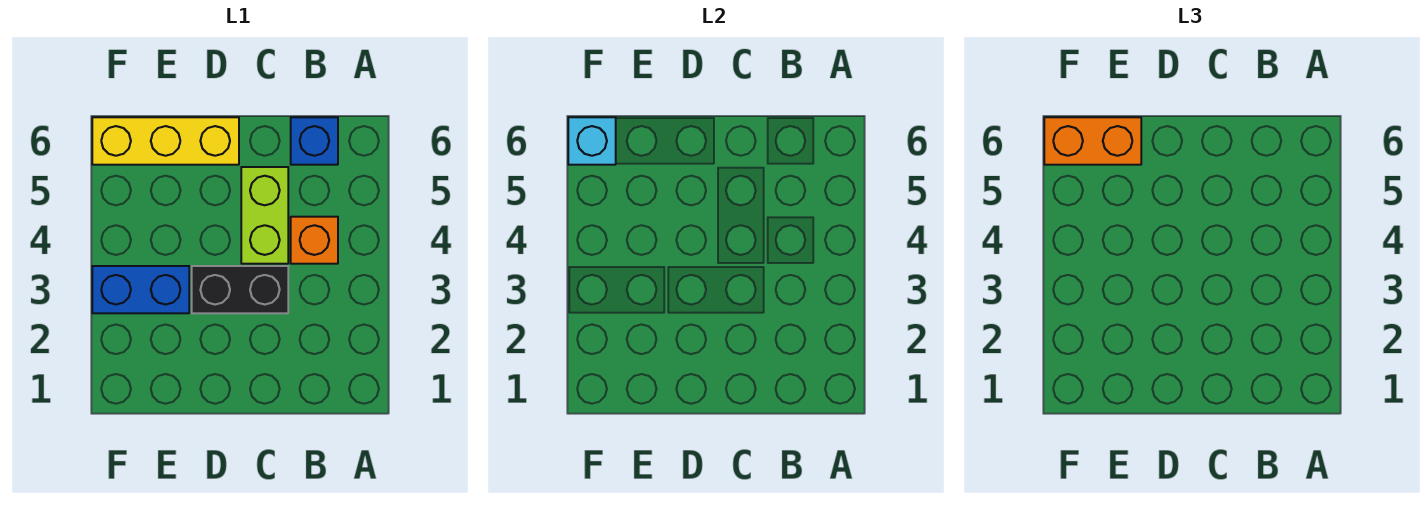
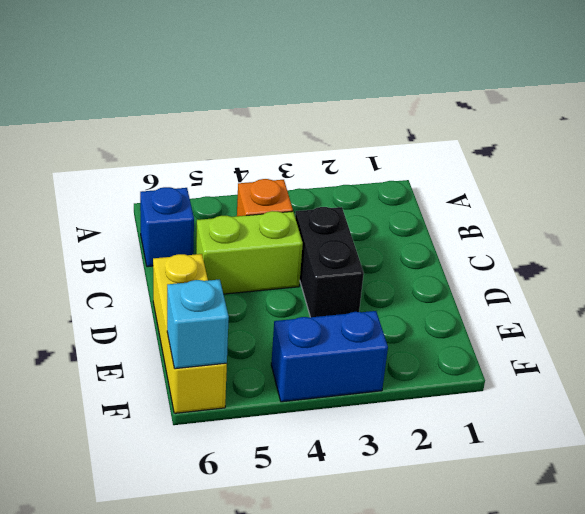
blue brick E3:F3 level 1 -> blue brick F3:F4 level 1
orange brick E6:F6 level 3 -> none

